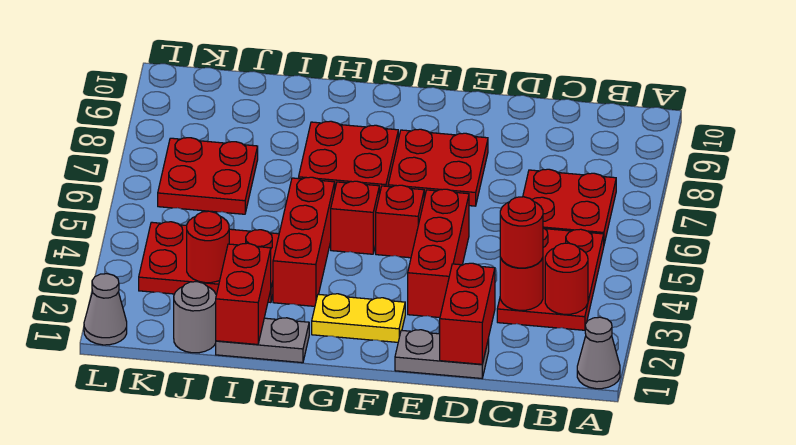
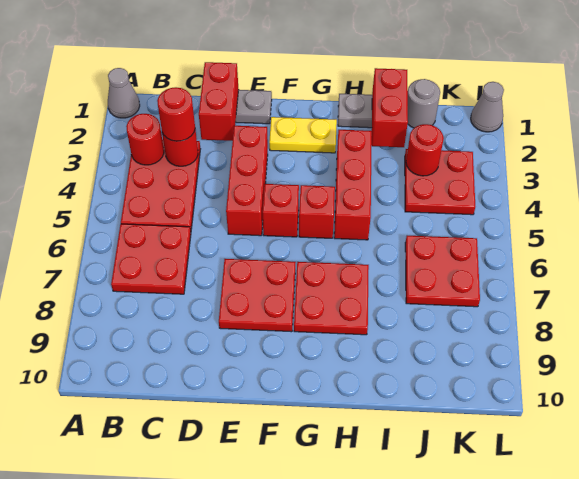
red plate I3:K4 level 1 -> red plate J3:K4 level 1

